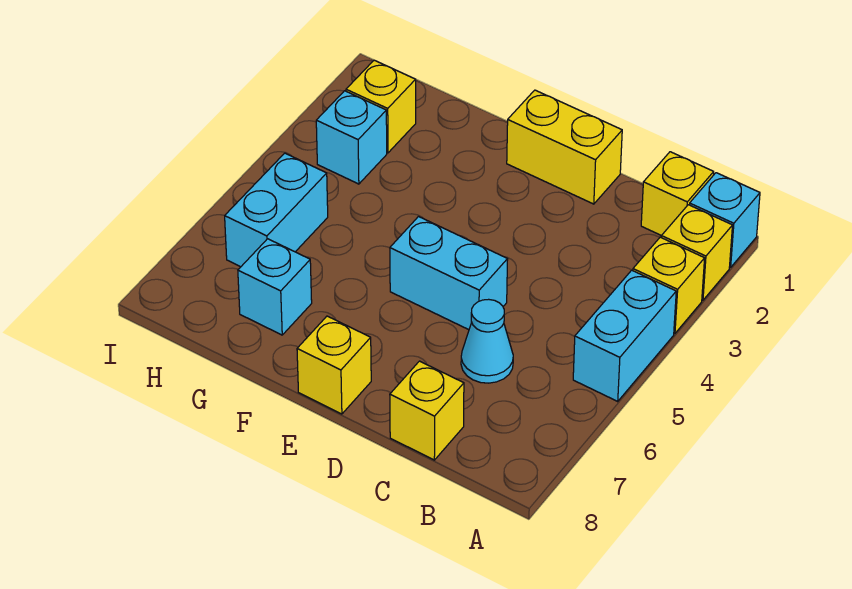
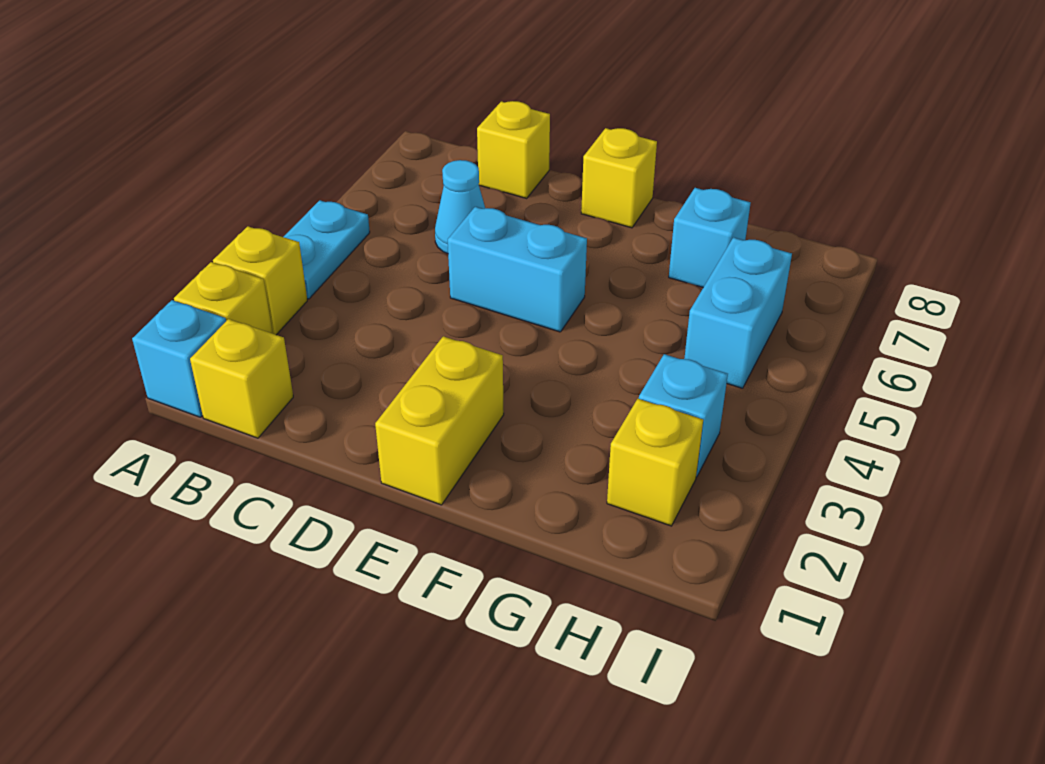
cyan brick A4:A5 level 1 -> cyan plate A4:A5 level 1
yellow brick D1:E1 level 1 -> yellow brick E1:E2 level 1

